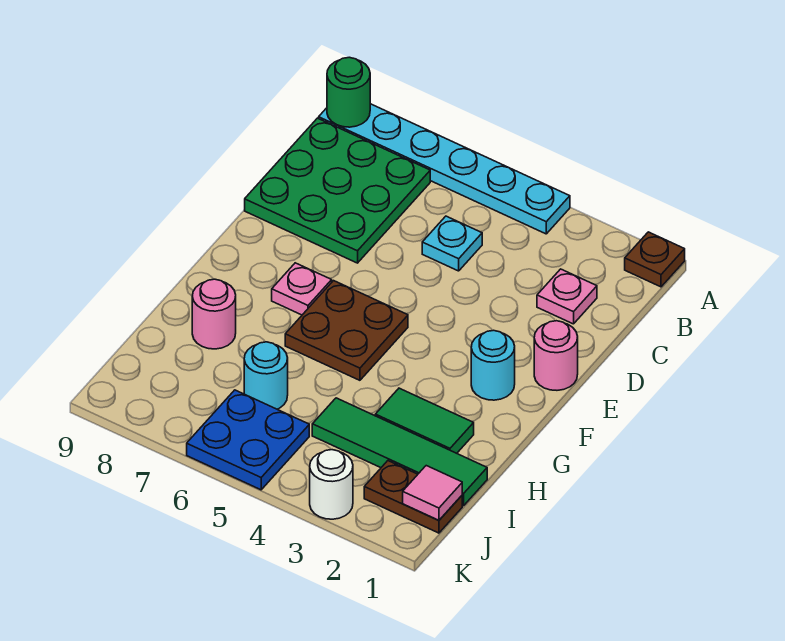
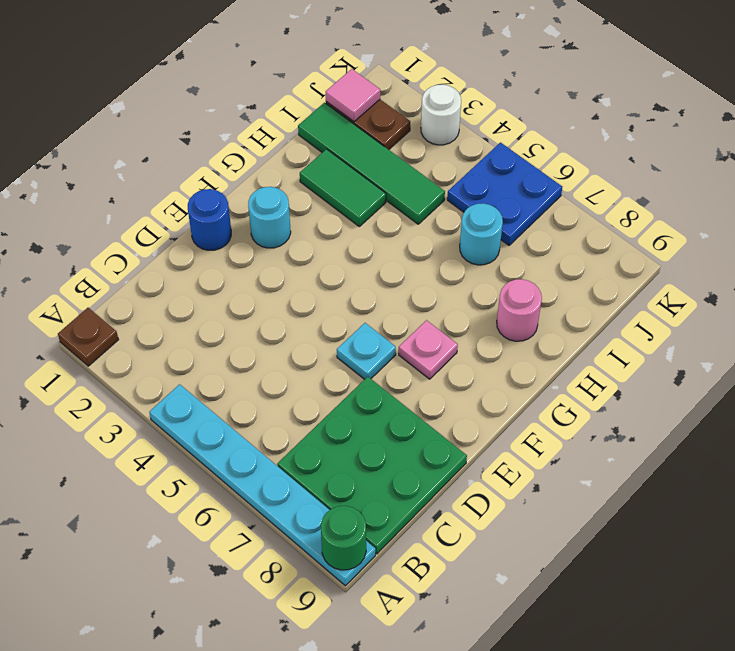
pink plate C2 level 1 -> none
cyan plate C5 level 1 -> cyan plate E6 level 1
pink round brick E1 level 1 -> blue round brick E1 level 1
brown plate F5:G6 level 1 -> none

